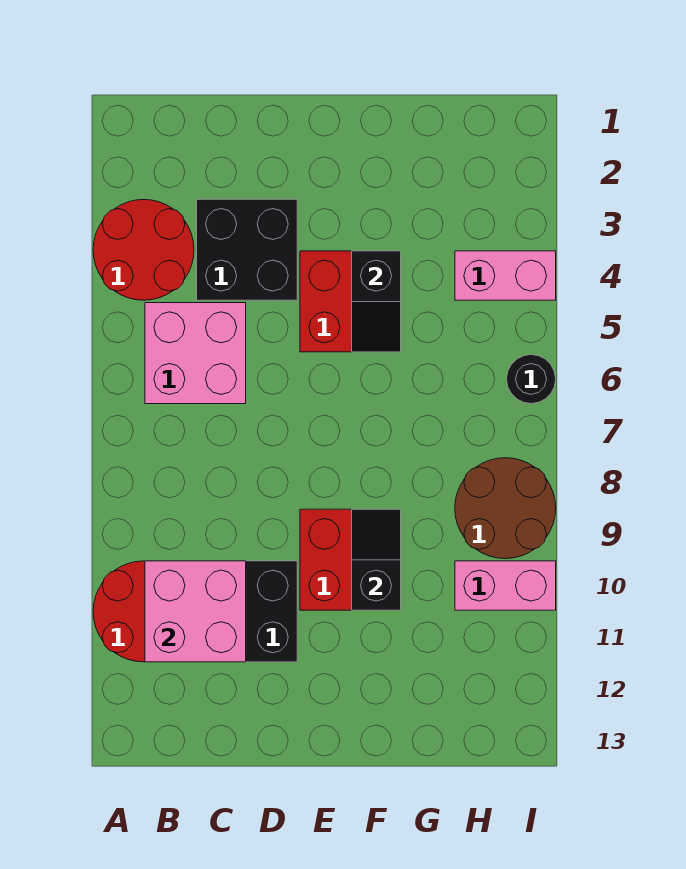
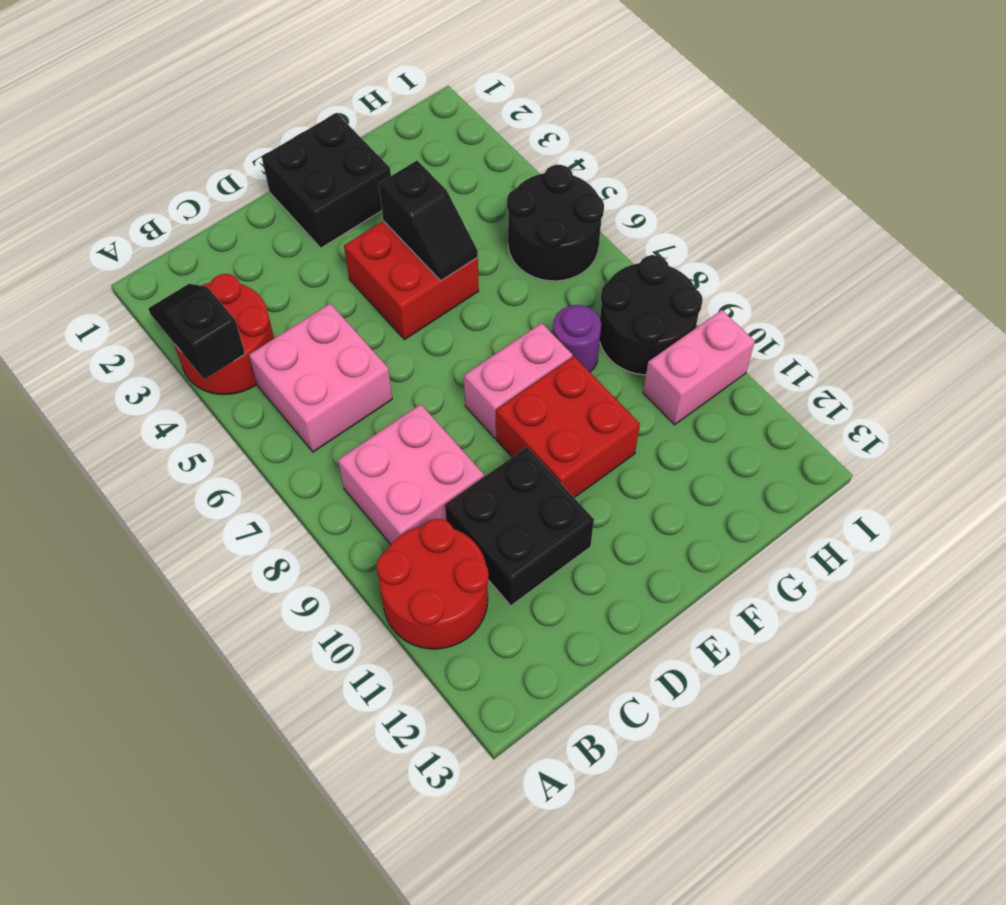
pink brick B10:C11 level 2 -> pink brick B8:C9 level 1
black brick C3:D4 level 1 -> black brick E1:F2 level 1
black slope F9:F10 level 2 top 10 -> black slope A3:A4 level 2 top 4
none -> purple round brick G8 level 1
pink brick H4:I4 level 1 -> pink brick E8:F8 level 1
brown round brick H8:I9 level 1 -> black round brick H8:I9 level 1
black round brick I6 level 1 -> black round brick H5:I6 level 1

